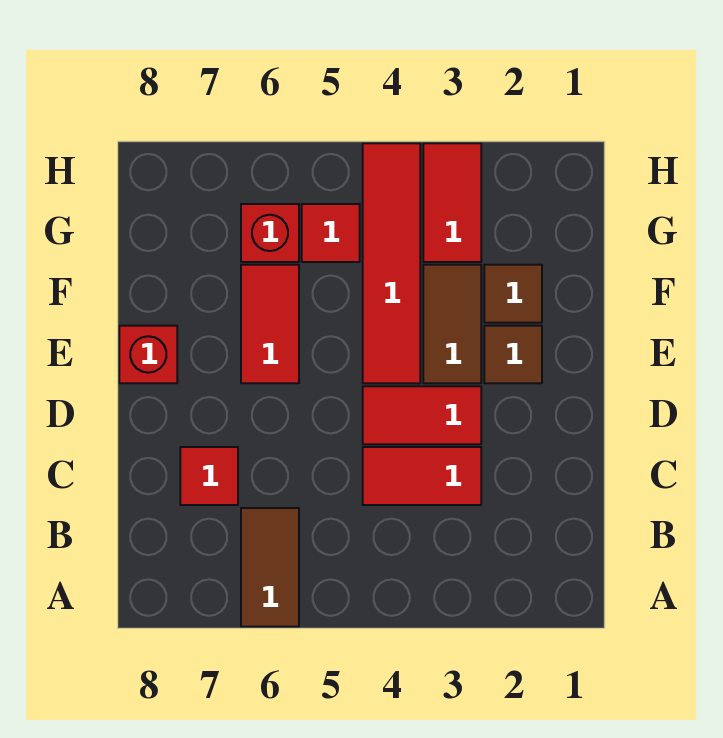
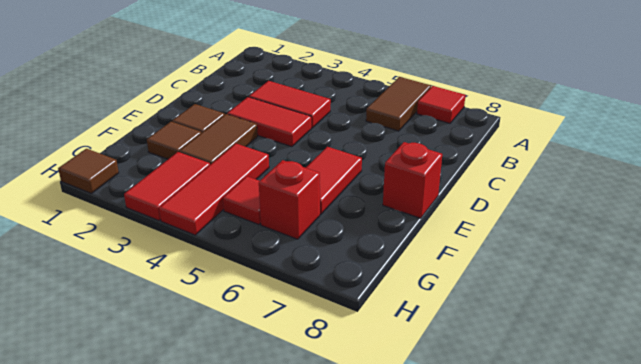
red tile C7 level 1 -> red tile A7 level 1
red tile E4:H4 level 1 -> red tile F4:H4 level 1
none -> brown tile H1 level 1

